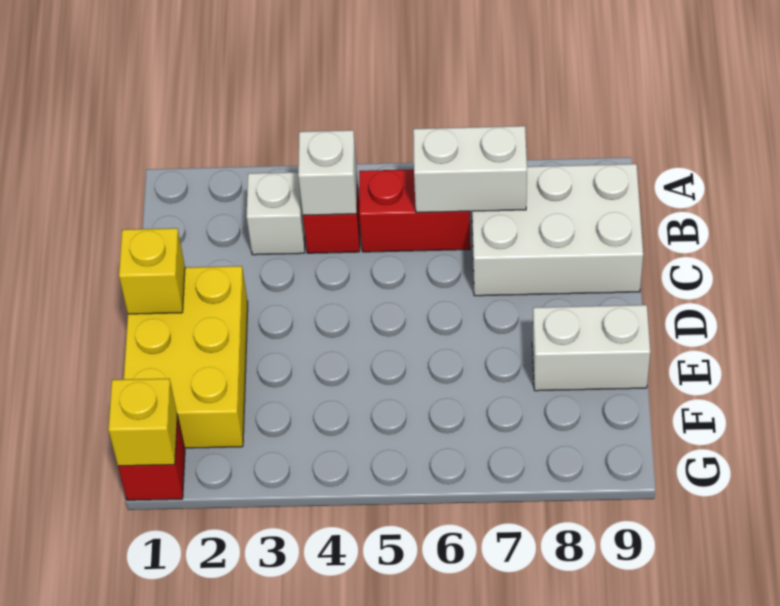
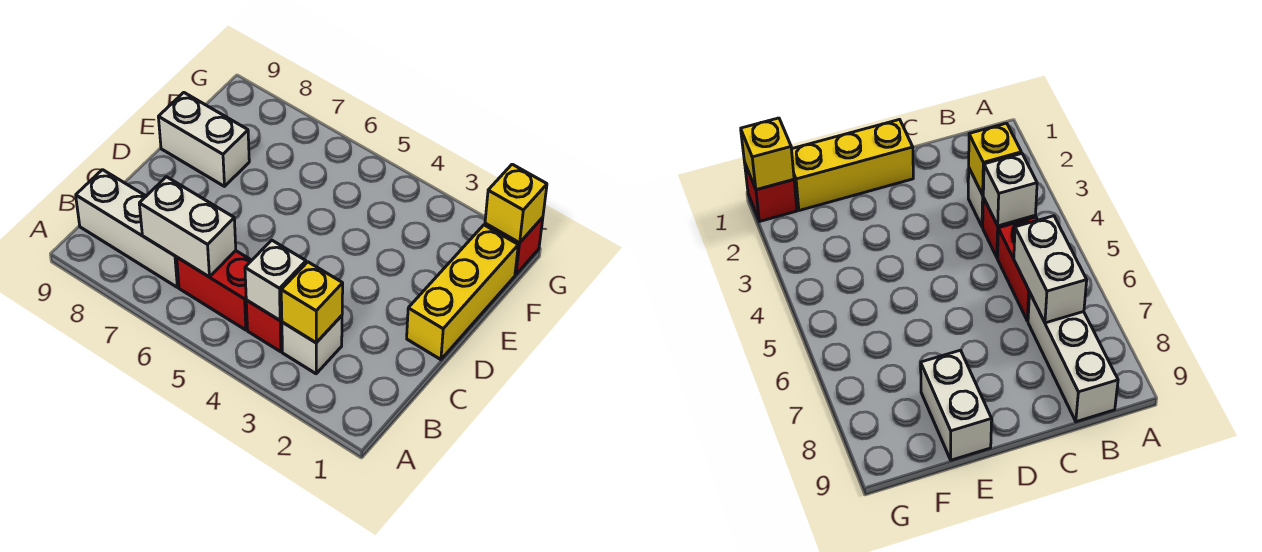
white brick B7:C9 level 1 -> white brick B7:B9 level 1
yellow brick D1:F2 level 1 -> yellow brick D1:F1 level 1
yellow brick D1 level 2 -> yellow brick B3 level 2

